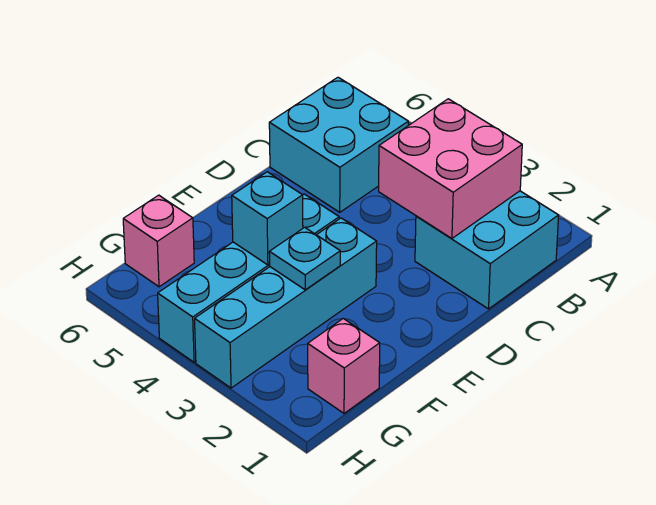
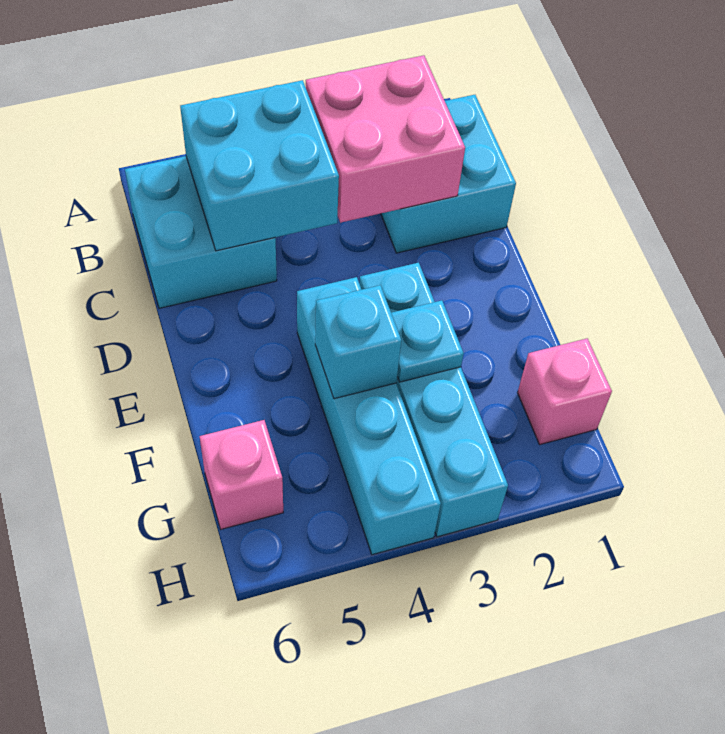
none -> cyan brick B4:C5 level 2

